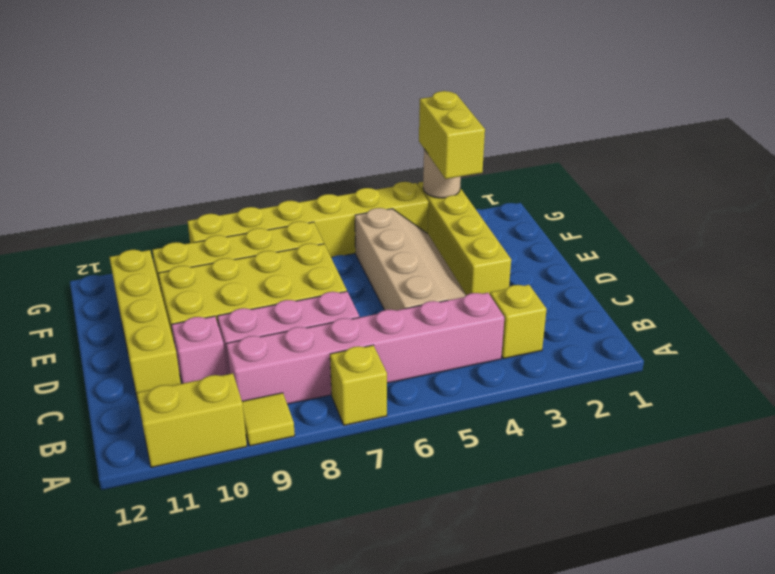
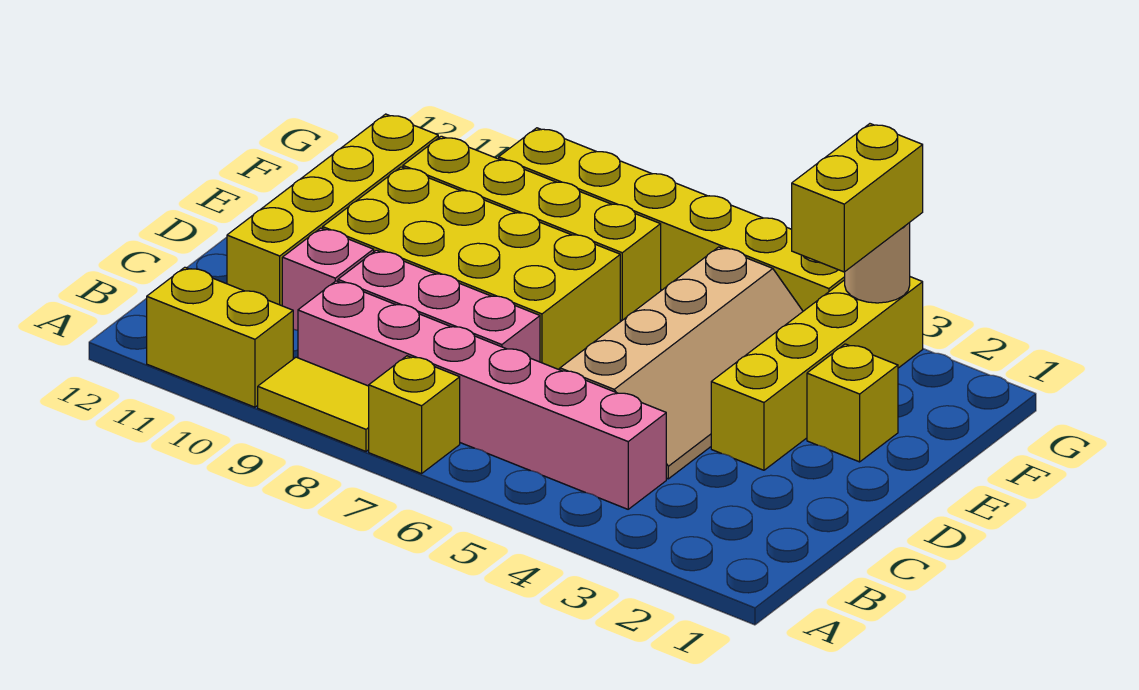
yellow tile A9 level 1 -> yellow tile A8:A9 level 1
yellow brick B3 level 1 -> yellow brick E2 level 1

